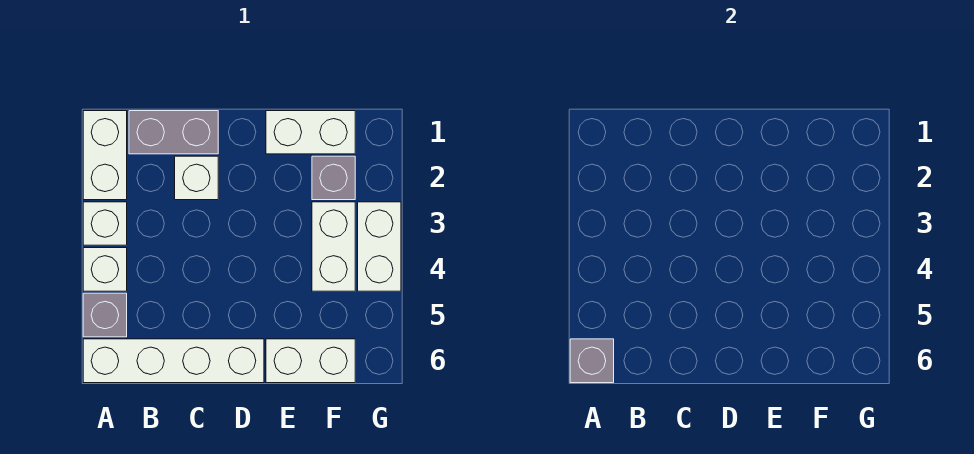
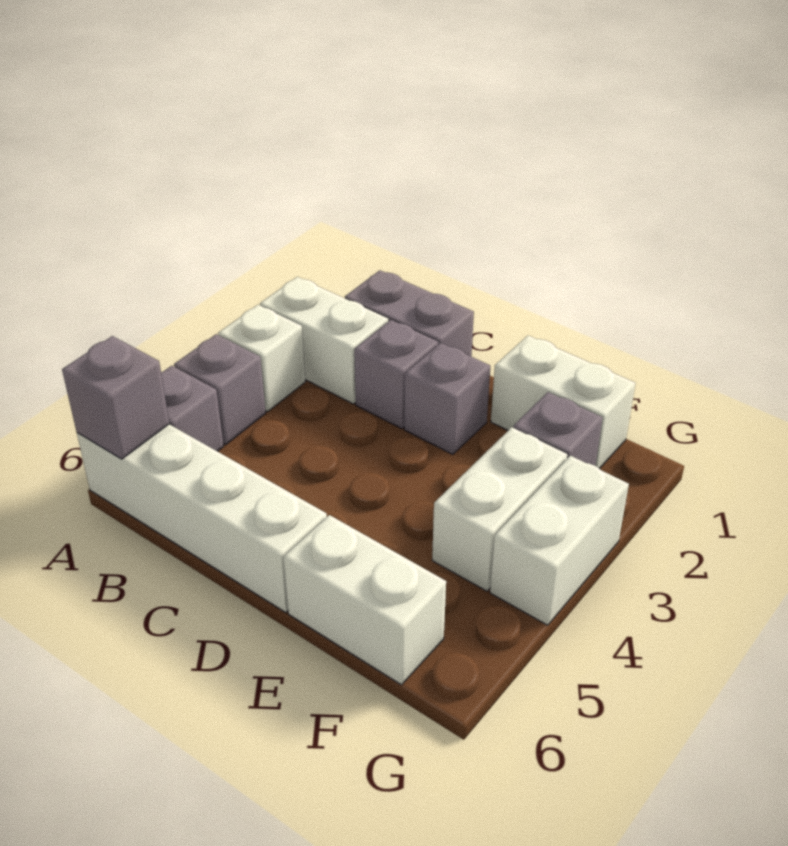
white brick A1:A2 level 1 -> white brick A2:B2 level 1
white brick A4 level 1 -> grey brick A4 level 1
white brick C2 level 1 -> grey brick C2 level 1
none -> grey brick D2 level 1

